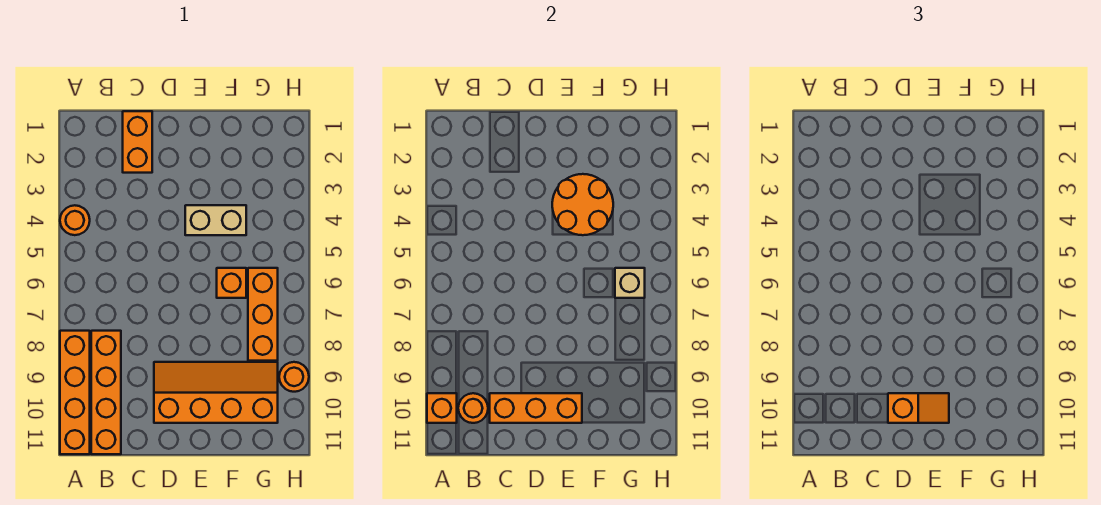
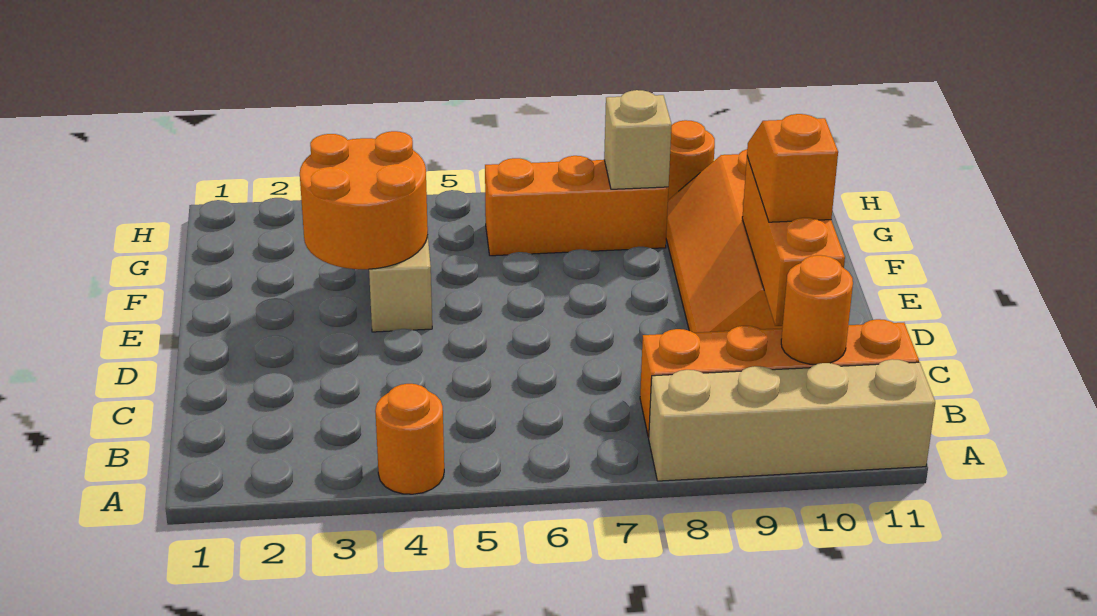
orange brick A8:A11 level 1 -> tan brick A8:A11 level 1
orange brick A10 level 2 -> none
orange brick C1:C2 level 1 -> none
orange brick F6 level 1 -> none
tan brick G6 level 2 -> tan brick G8 level 2

